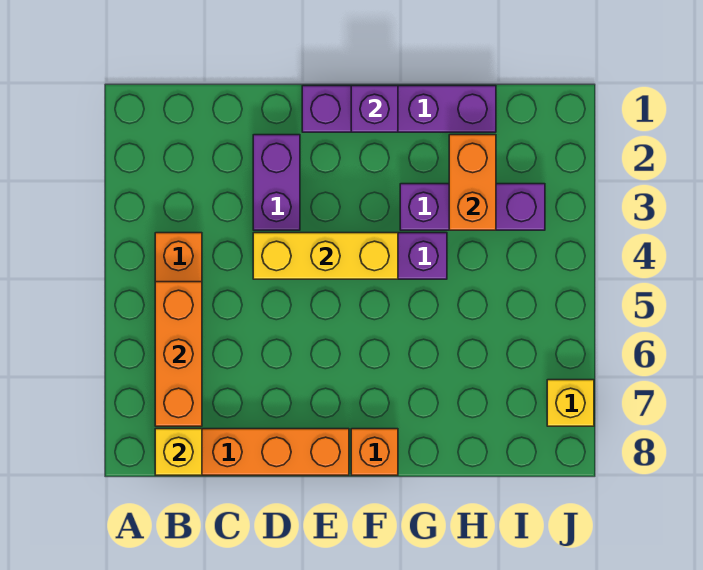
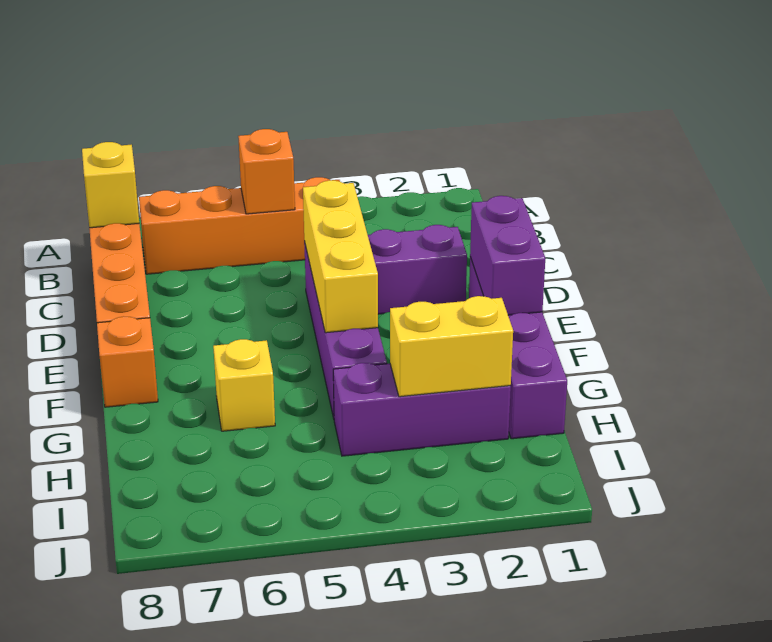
orange brick B5:B7 level 2 -> orange brick B5 level 2
purple brick F1 level 2 -> purple brick E1:F1 level 2
purple brick G3:I3 level 1 -> purple brick H2:H4 level 1
orange brick H2:H3 level 2 -> yellow brick H2:H3 level 2
yellow brick J7 level 1 -> yellow brick G6 level 1

